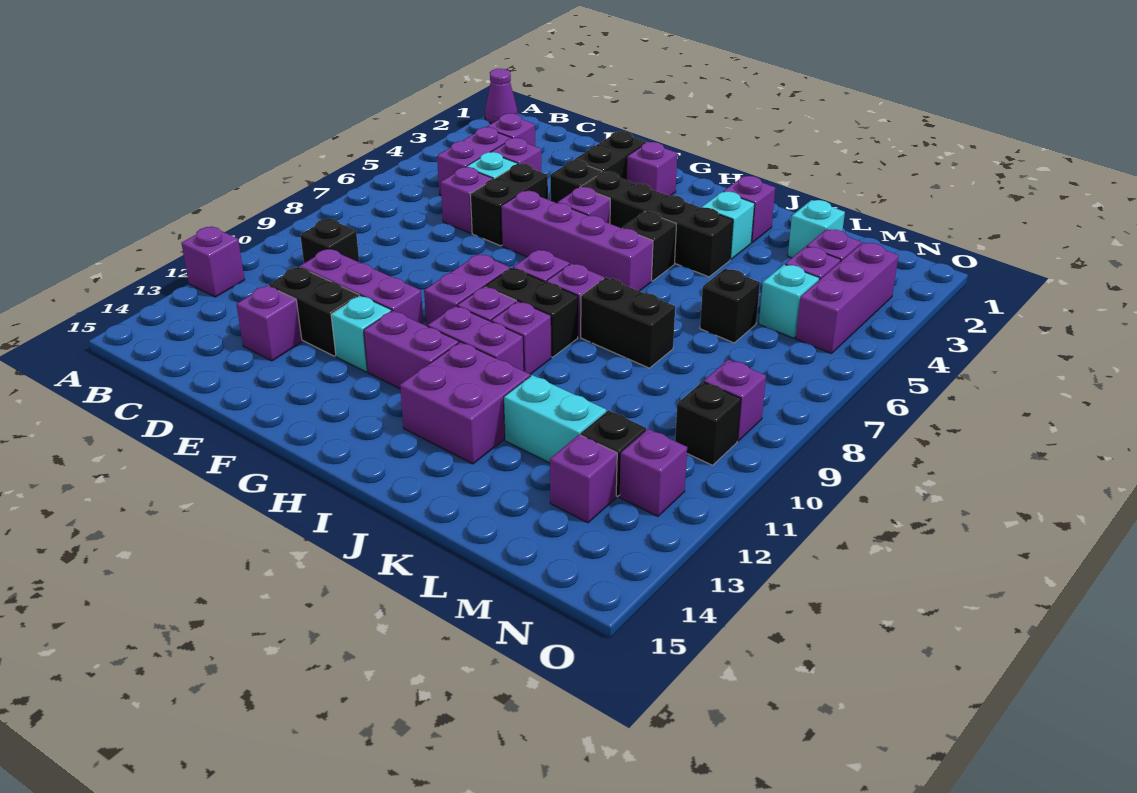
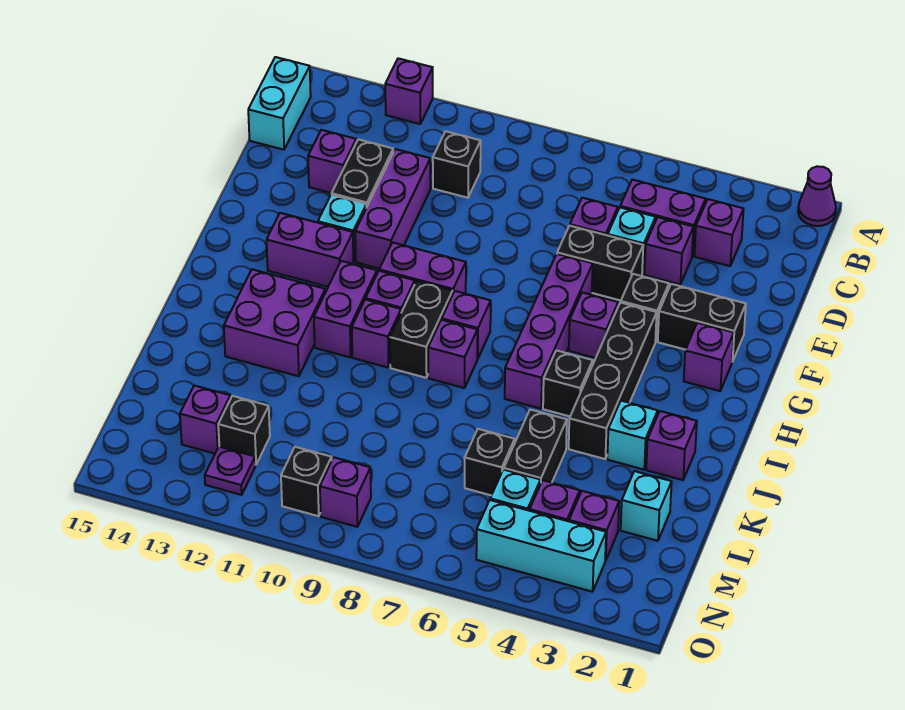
purple brick G12:H12 level 1 -> purple brick G12:G13 level 1
black brick J8:K8 level 1 -> black brick K5:L5 level 1
cyan brick K12:L12 level 1 -> cyan brick B15:C15 level 1
purple brick N3:N5 level 1 -> cyan brick N3:N5 level 1
purple brick N12 level 1 -> purple plate N12 level 1

